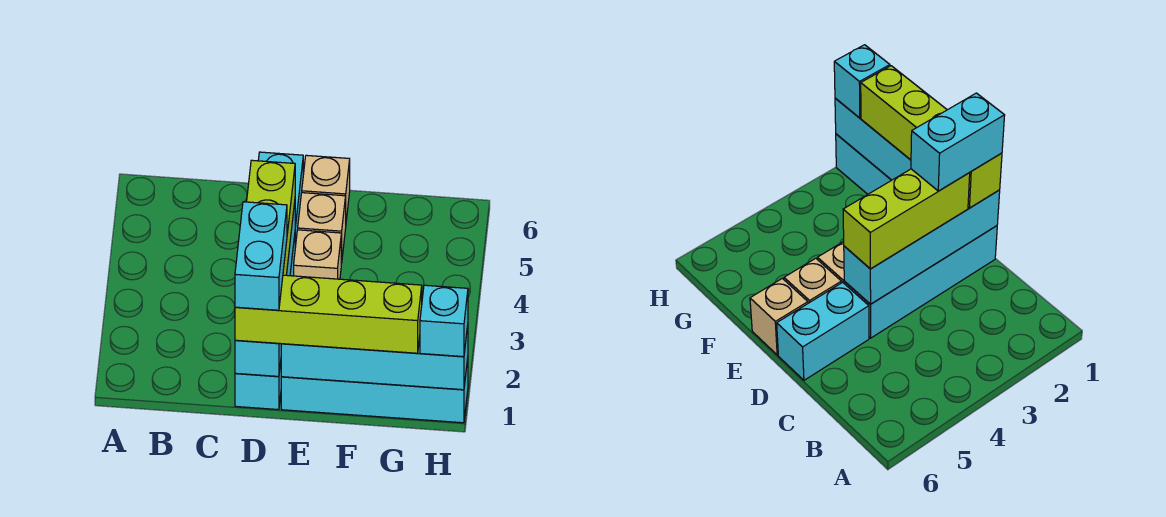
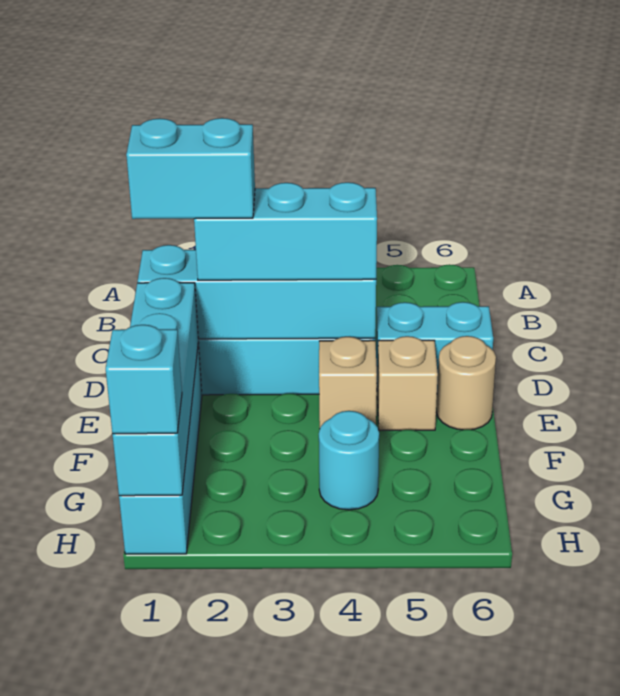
lime brick D1:G1 level 3 -> none
lime brick D2:D4 level 3 -> cyan brick D2:D4 level 3
tan brick E6 level 1 -> tan round brick E6 level 1
none -> cyan round brick G4 level 1

